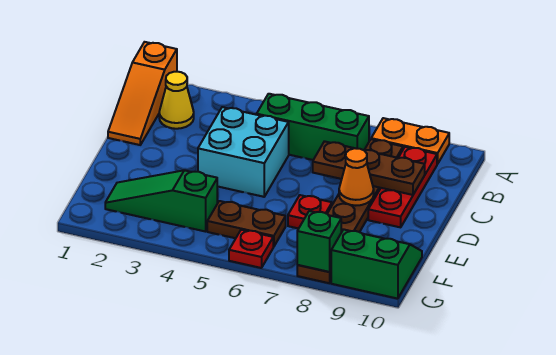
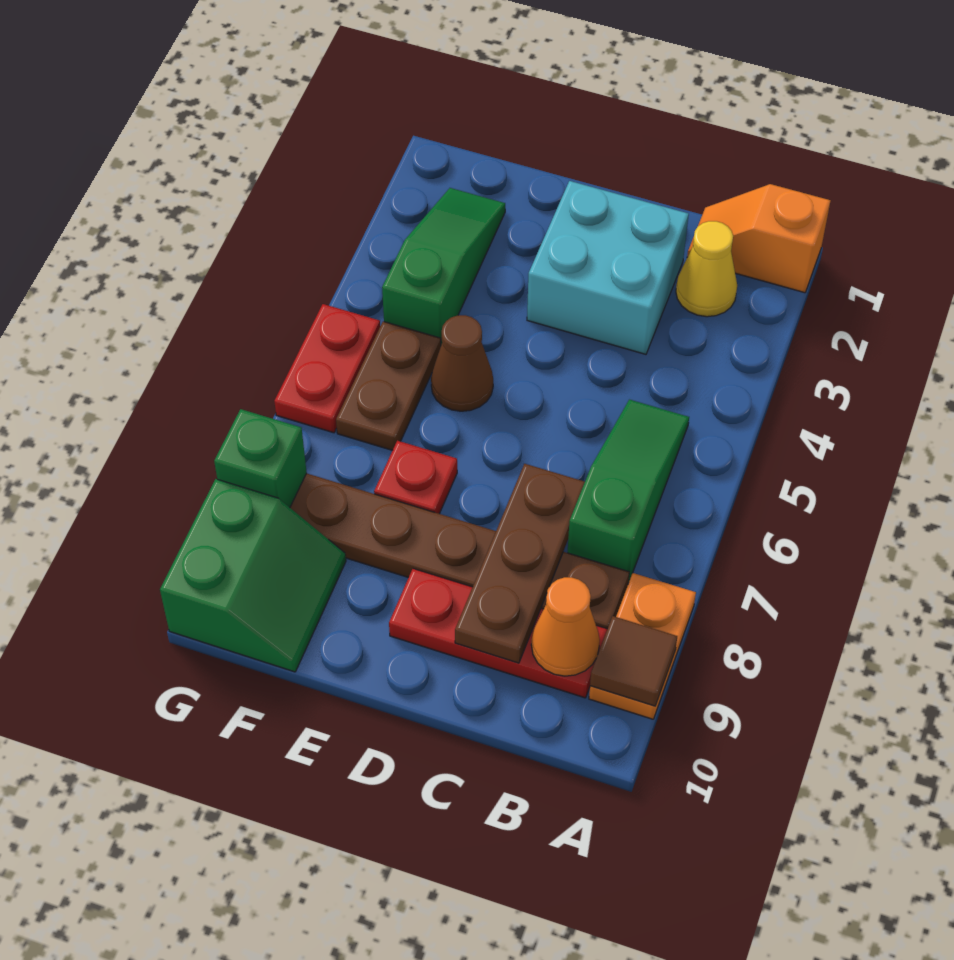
orange slope A1:C1 level 1 top A -> orange slope A1:B1 level 1 top A
none -> brown tile A9 level 2
green brick B5:B7 level 1 -> green slope B5:B7 level 1 top 7
cyan brick C4:D5 level 1 -> cyan brick C2:D3 level 1
orange cone D8 level 2 -> orange cone B9 level 2
none -> brown cone E5 level 1
red plate G6 level 1 -> red plate G5:G6 level 1

